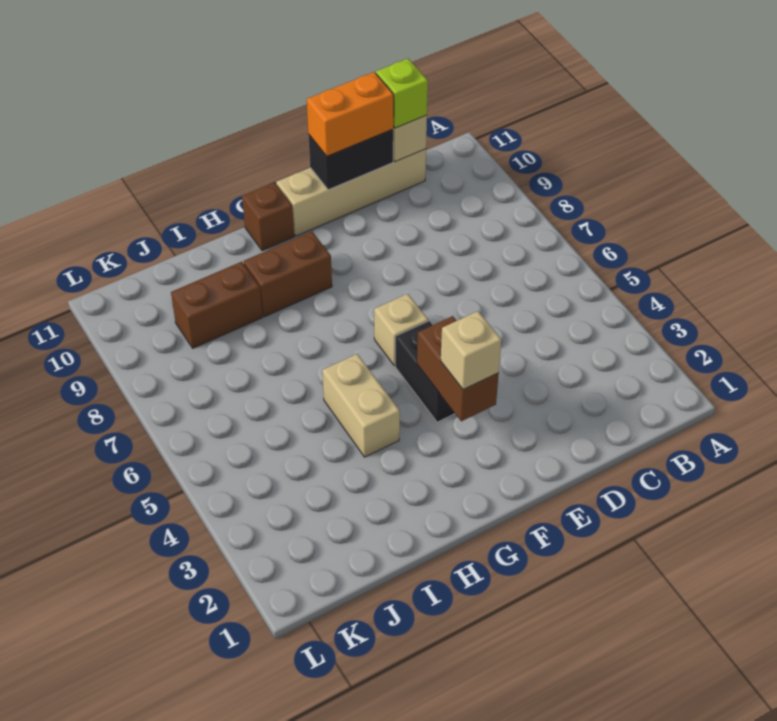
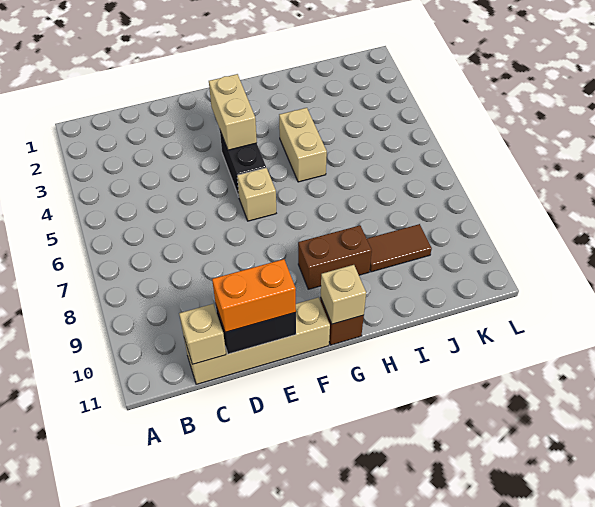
lime brick C11 level 3 -> none
brown brick F3:F4 level 2 -> tan brick F3:F4 level 2
tan brick F3 level 3 -> tan brick G11 level 2
brown brick I9:J9 level 1 -> brown tile I9:J9 level 1

